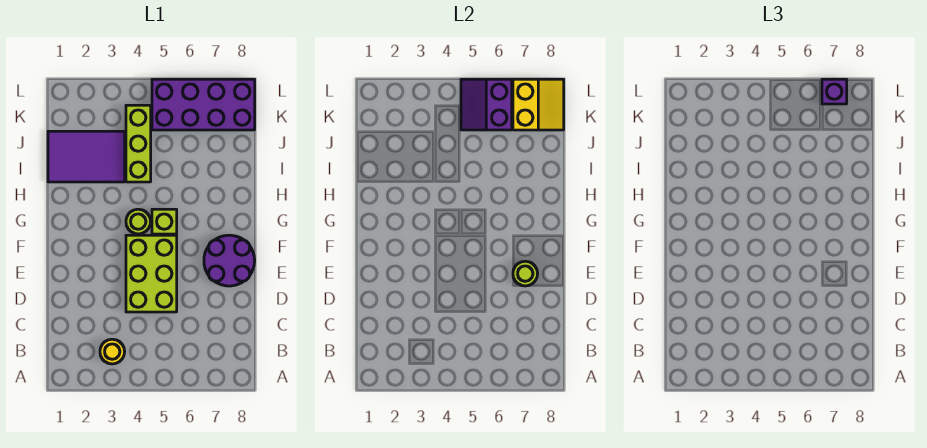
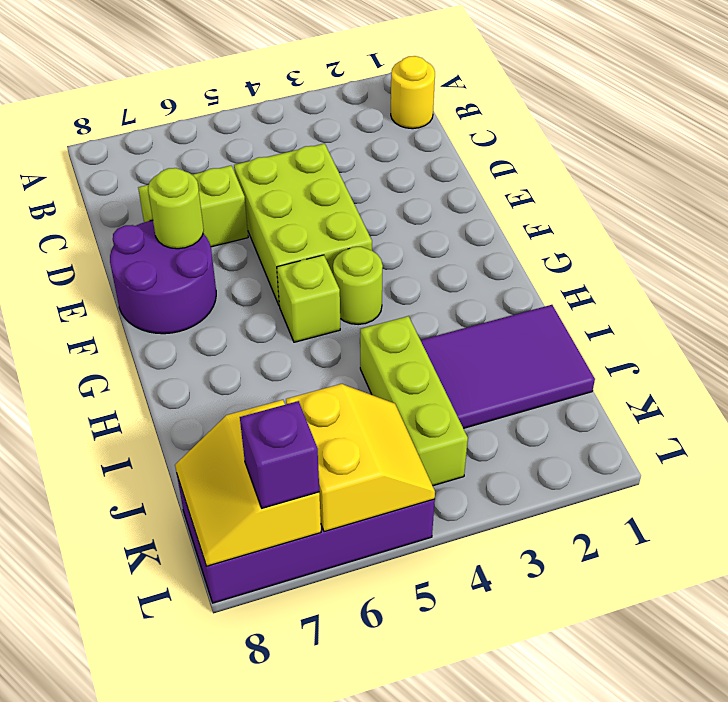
yellow round brick B3 level 1 -> yellow round brick B1 level 1
none -> lime brick D6:D7 level 1
purple slope K5:L6 level 2 top 6 -> yellow slope K5:L6 level 2 top 6

